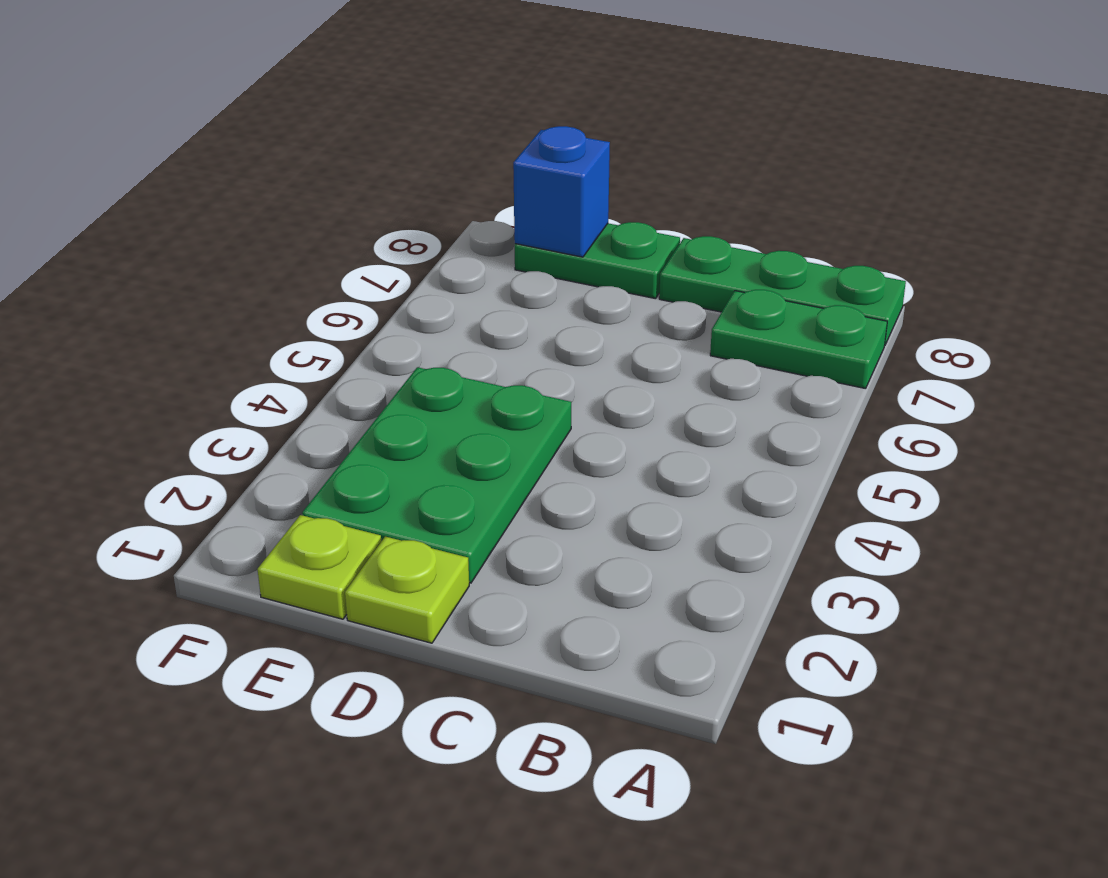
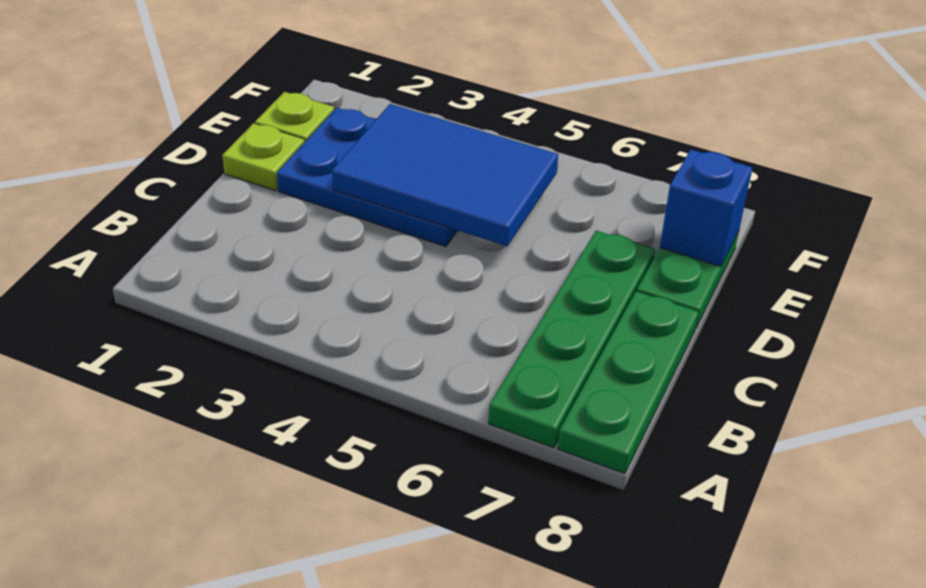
green plate A7:B7 level 1 -> green plate A7:D7 level 1
green plate D2:E4 level 1 -> blue plate D2:E4 level 1
none -> blue tile D3:E5 level 2

